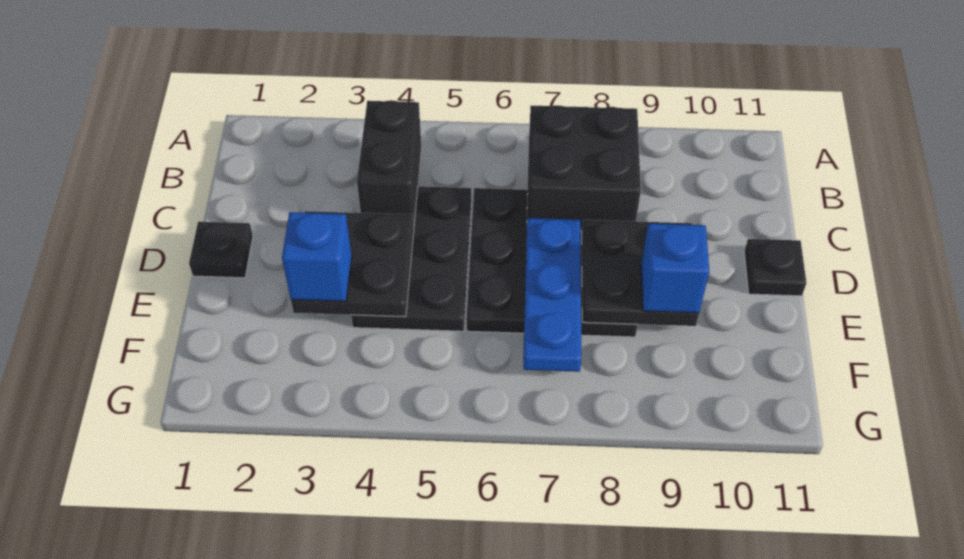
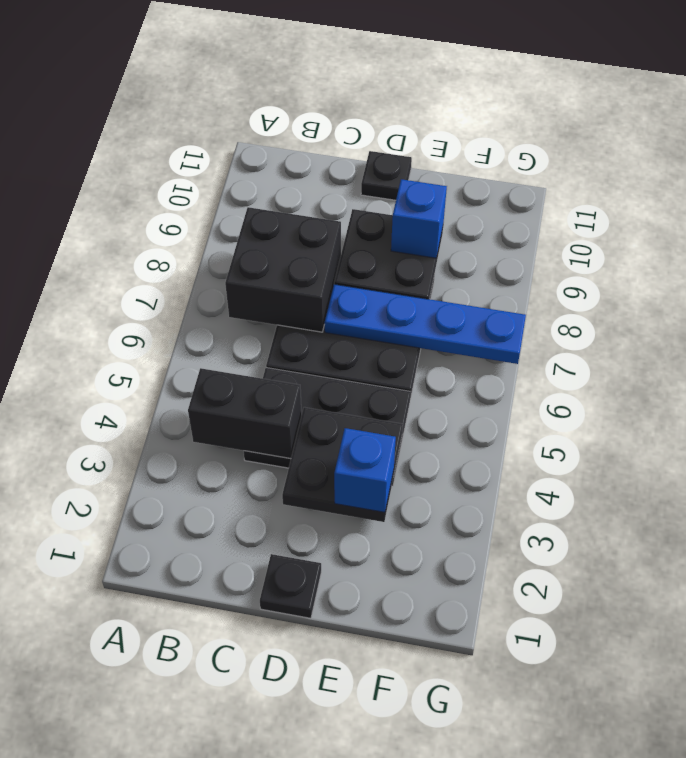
blue plate D7:F7 level 2 -> blue plate D7:G7 level 2

